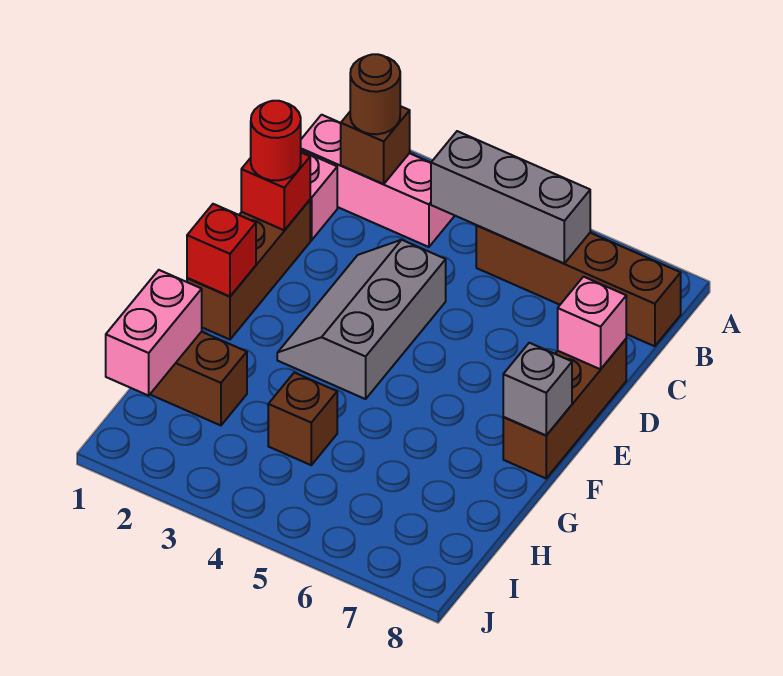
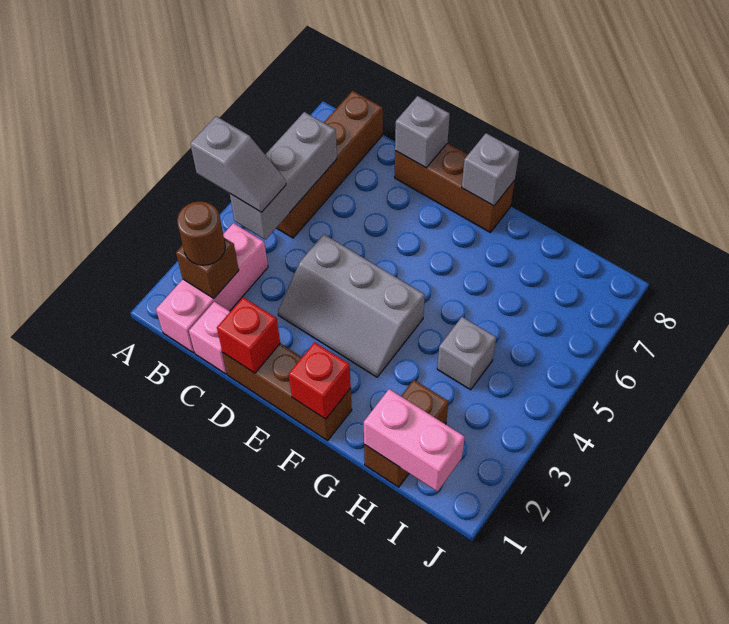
none -> grey slope A4:B4 level 3 top A
red round brick D1 level 3 -> none
pink brick D8 level 2 -> grey brick D8 level 2
brown brick H4 level 1 -> grey brick H4 level 1

